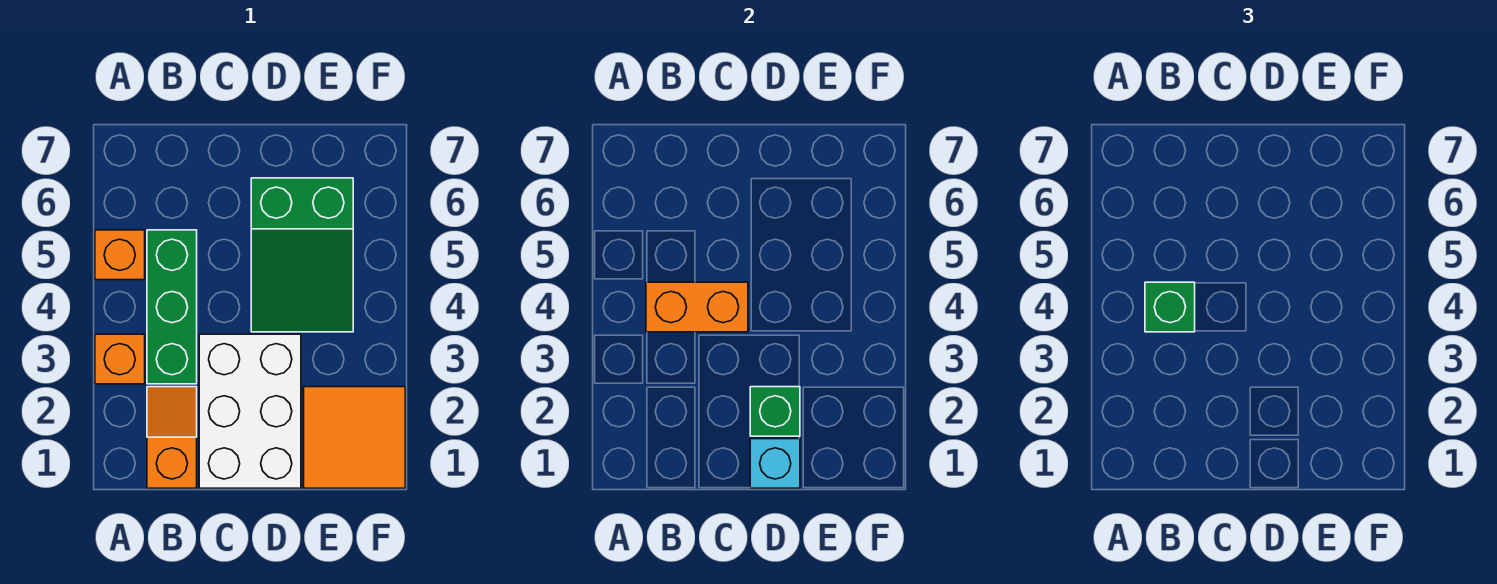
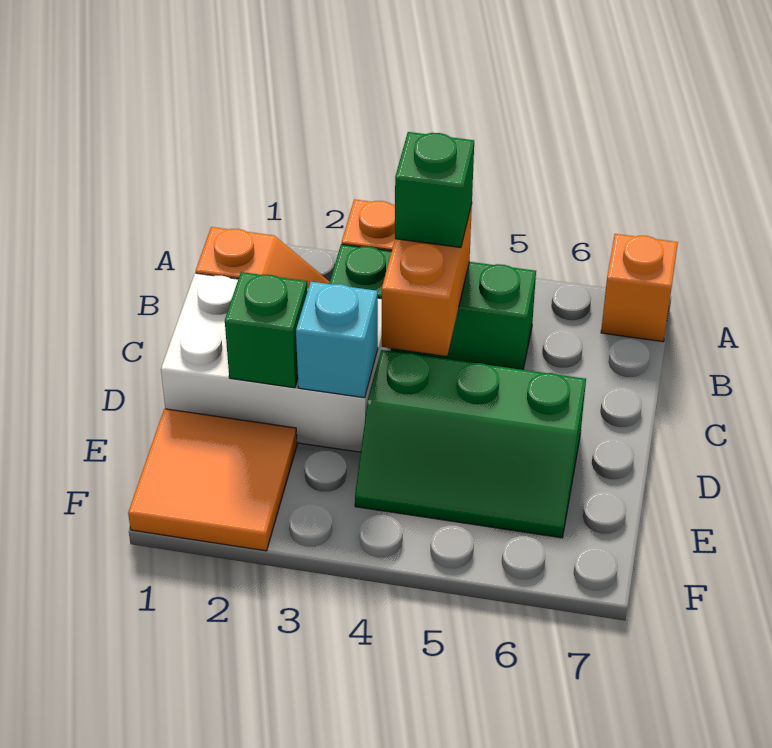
orange brick A5 level 1 -> orange brick A7 level 1
cyan brick D1 level 2 -> cyan brick D3 level 2
green slope D4:E6 level 1 top 6 -> green slope D4:E6 level 1 top D

